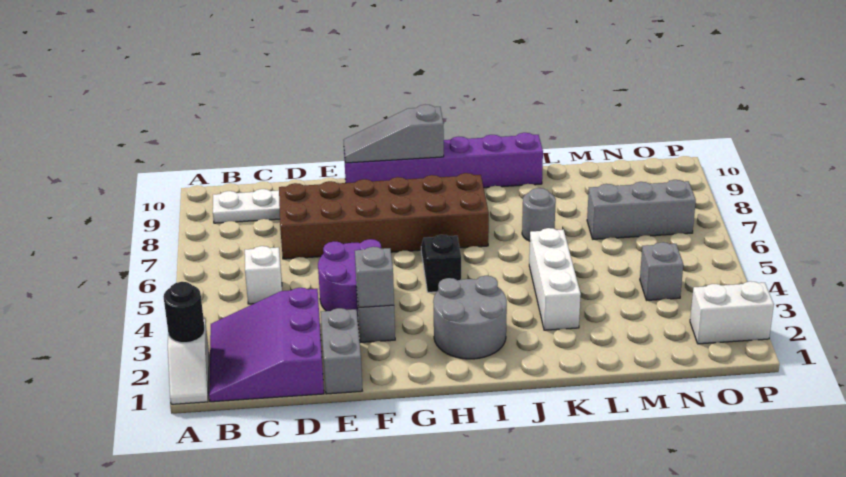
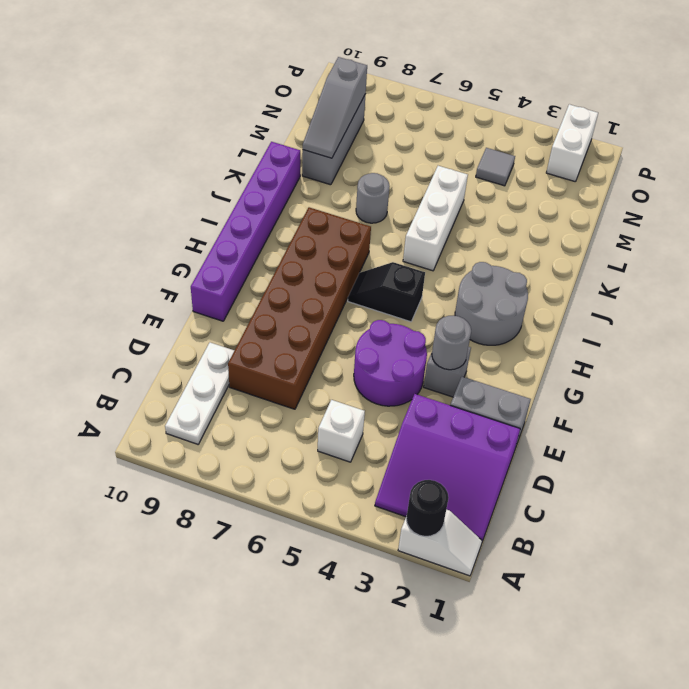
grey brick F3 level 2 -> grey round brick F3 level 2
grey slope F10:H10 level 2 top H -> grey slope L9:N9 level 2 top N
white brick K3:K5 level 1 -> white brick J5:L5 level 1
grey brick M7:O7 level 1 -> grey brick L9:N9 level 1
grey brick N4 level 1 -> grey tile N4 level 1

